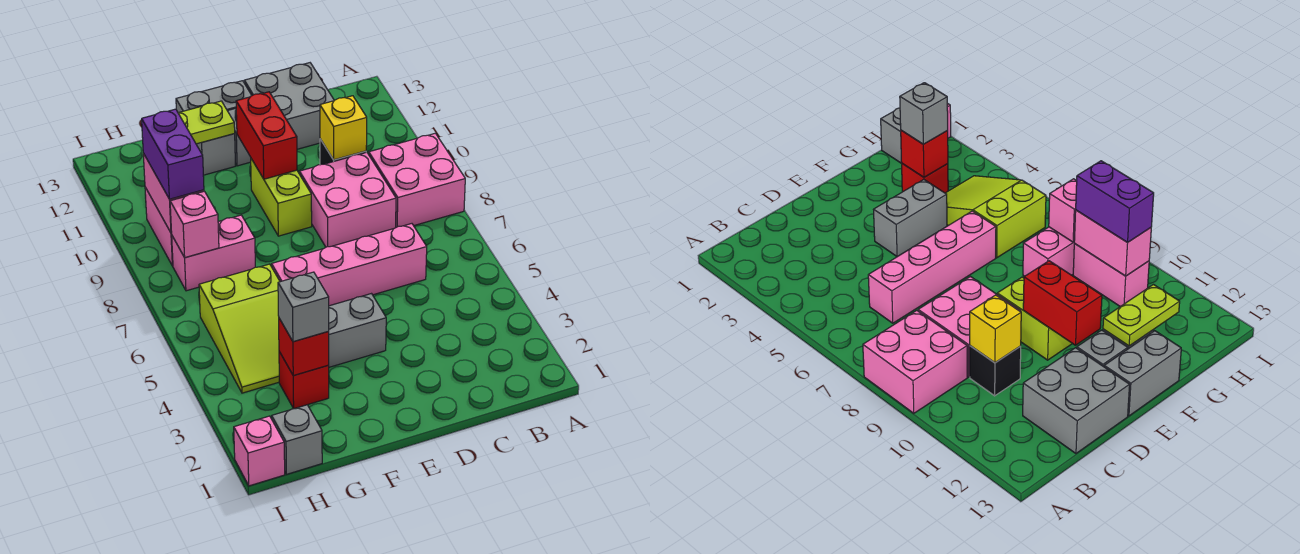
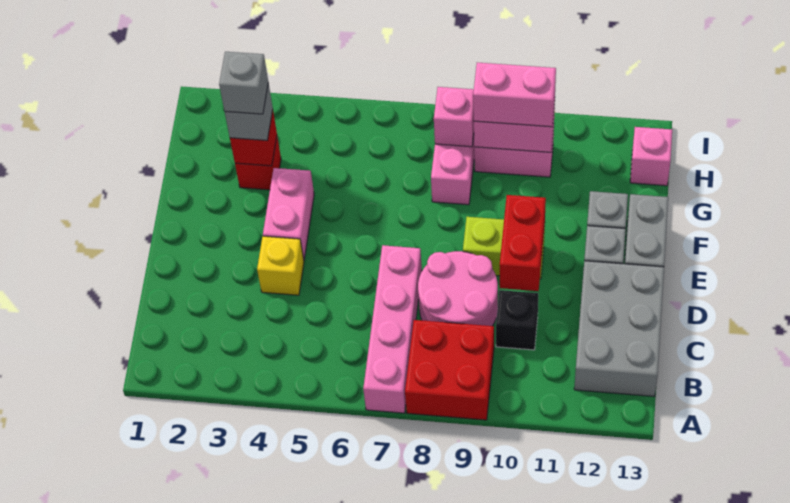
pink brick A8:B9 level 1 -> red brick A8:B9 level 1
pink brick C6:F6 level 1 -> pink brick A7:D7 level 1
pink brick C8:D9 level 1 -> pink round brick C8:D9 level 1
yellow brick C10 level 2 -> yellow brick D4 level 1
grey brick C12:D13 level 1 -> grey brick B12:D13 level 1
grey brick E4:F4 level 1 -> pink brick E4:F4 level 1
red brick E10:E11 level 2 -> red brick D10:E10 level 2
lime plate F12:G12 level 2 -> none
lime slope G4:H6 level 1 top 6 -> none
grey brick H1 level 1 -> grey brick G3 level 4
purple brick H9:H10 level 3 -> pink brick H9:H10 level 3
pink brick I1 level 1 -> pink brick H13 level 1

